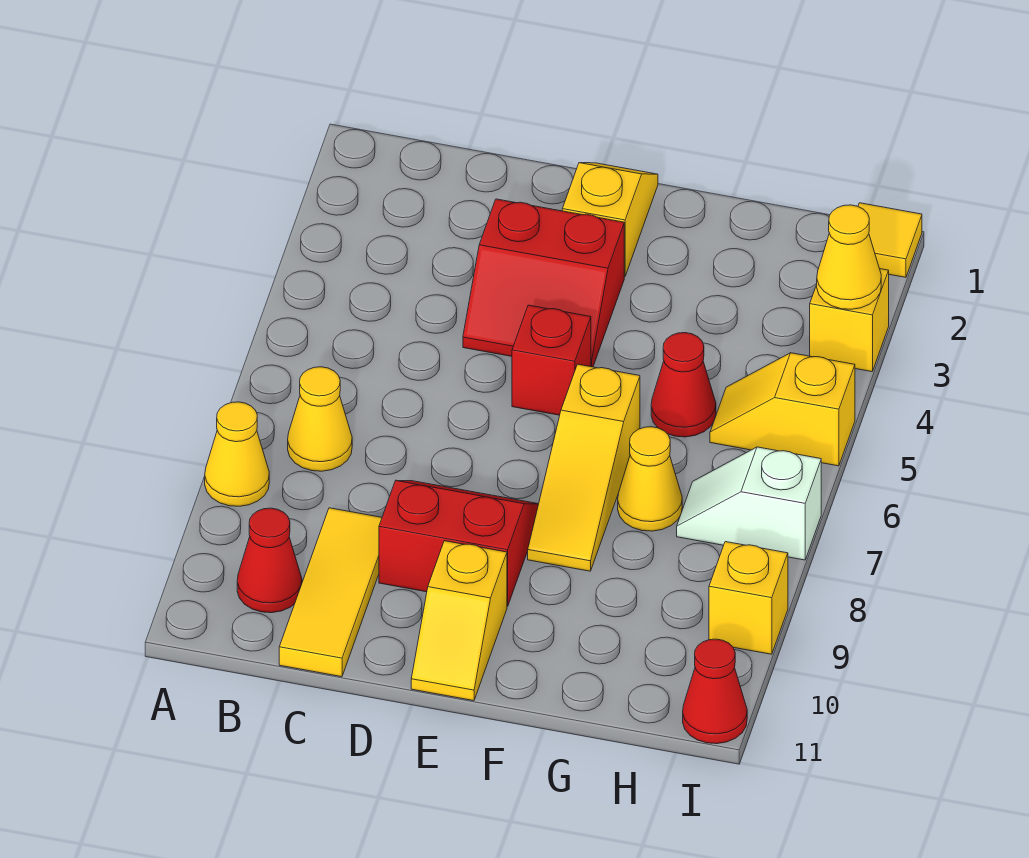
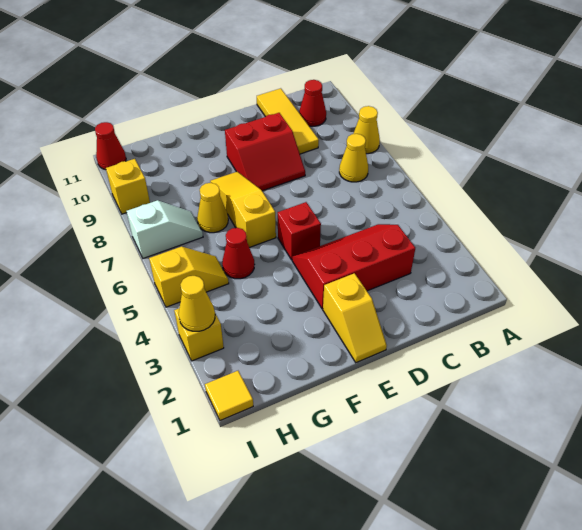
red slope D3:E4 level 1 top 3 -> red slope C3:E4 level 1 top 3
yellow slope E10:E11 level 1 top 10 -> none

